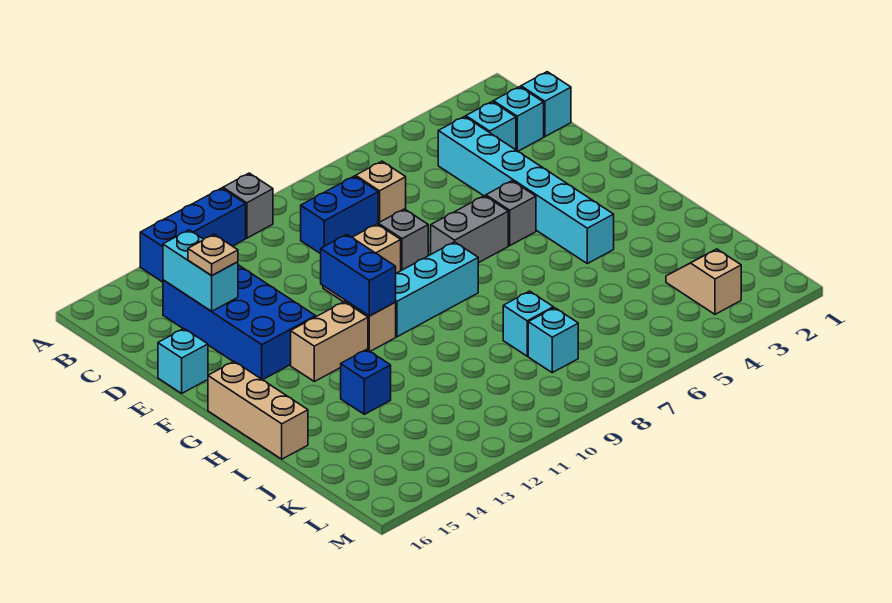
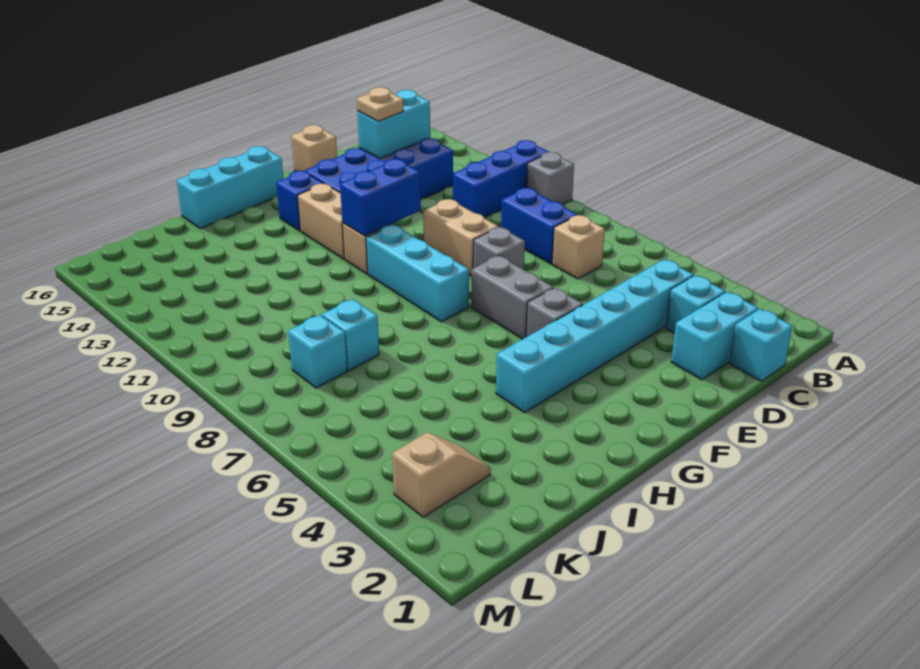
blue brick A11:A13 level 1 -> blue brick A11:C11 level 1
cyan brick C2 level 1 -> cyan brick C2:D2 level 1
cyan brick E16 level 1 -> tan brick E16 level 1
tan brick G16:I16 level 1 -> cyan brick G16:I16 level 1
blue brick I13 level 1 -> blue brick G14 level 1

